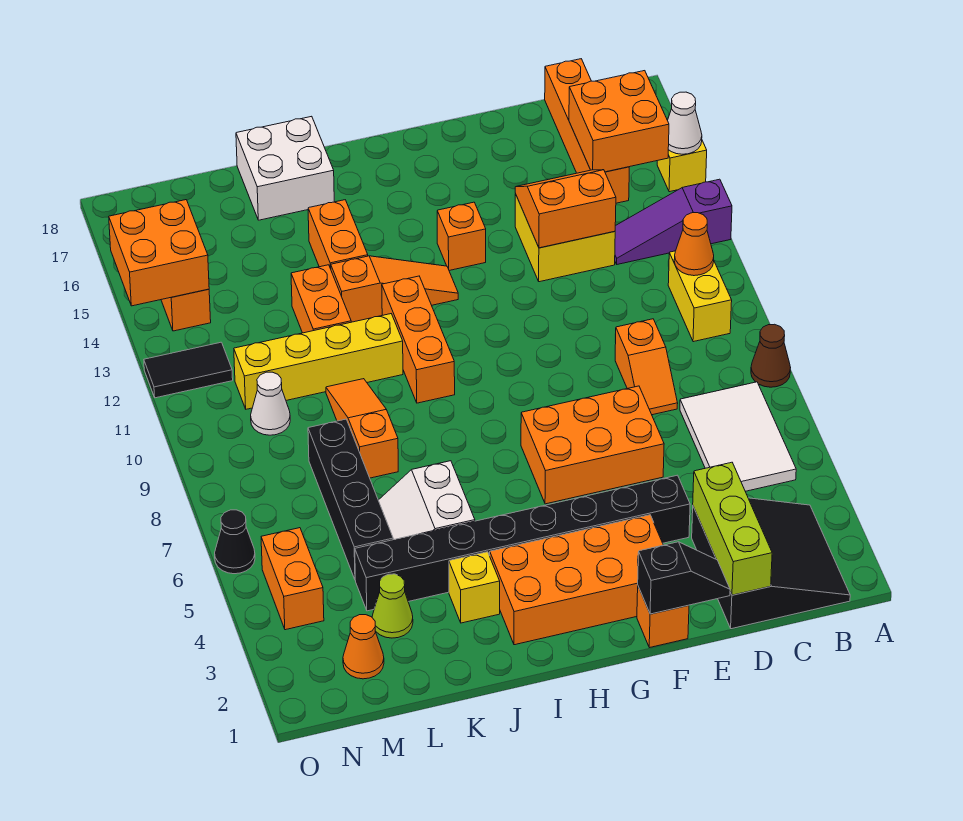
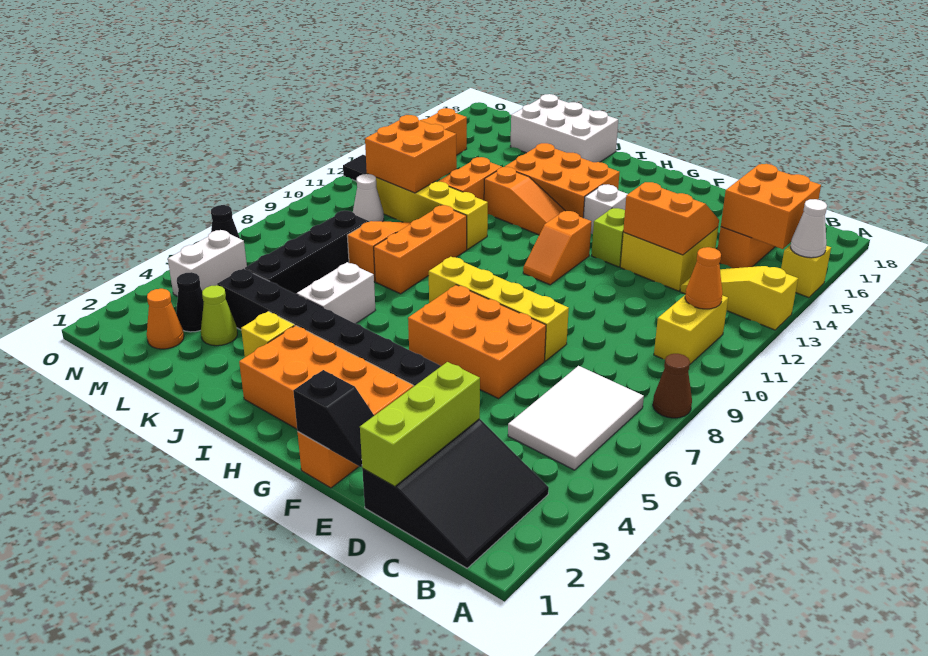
purple slope A13:C13 level 1 top A -> yellow slope A13:C13 level 1 top A
orange slope D8:D9 level 1 top 9 -> orange slope G11:G12 level 1 top 12
none -> yellow brick E8:H8 level 1
none -> lime brick F13 level 1
orange brick G14 level 1 -> white brick G14 level 1
orange brick I10:I12 level 1 -> orange brick J8:J10 level 1
orange brick J14:J15 level 1 -> orange brick H14:J15 level 1
white brick J17:K18 level 1 -> white brick J17:L18 level 1
none -> black cone M3 level 1
orange brick N4:N5 level 1 -> white brick N4:N5 level 1
orange brick N14:O15 level 2 -> orange brick L11:M12 level 2

